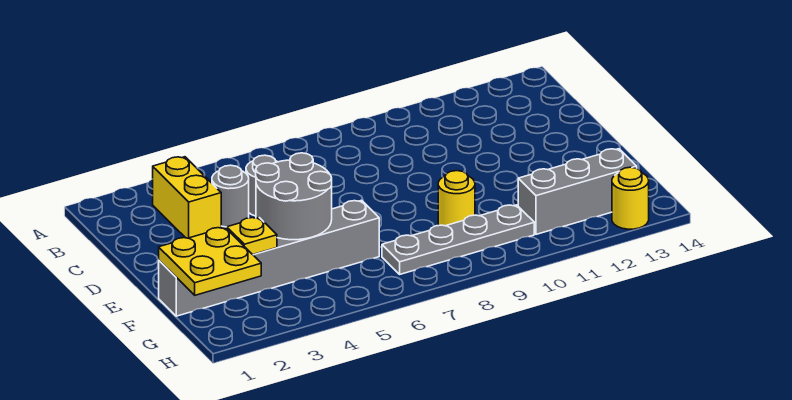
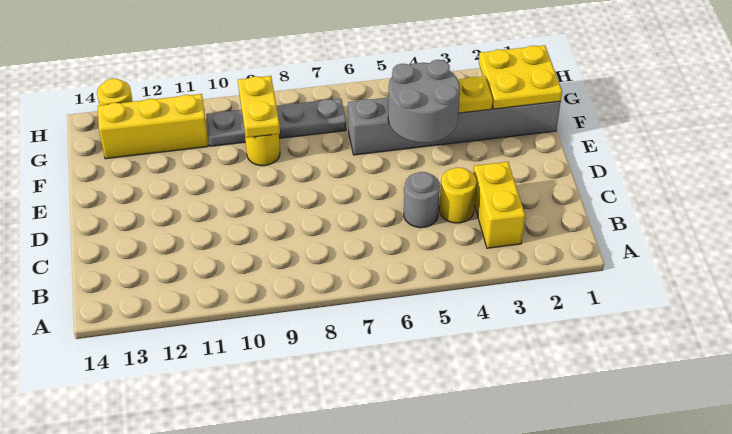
grey round brick C4 level 1 -> yellow round brick C4 level 1
none -> yellow plate F9:G9 level 2
grey brick G11:G13 level 1 -> yellow brick G11:G13 level 1

